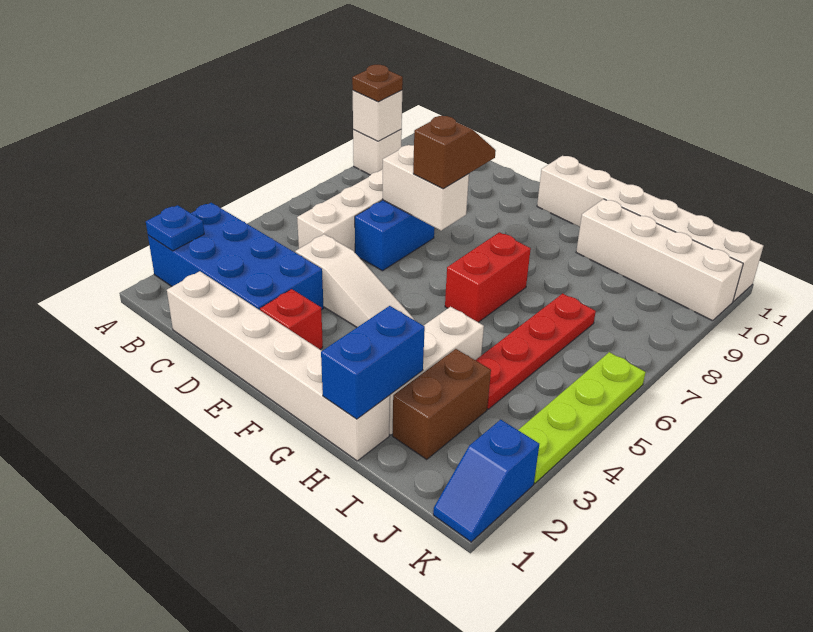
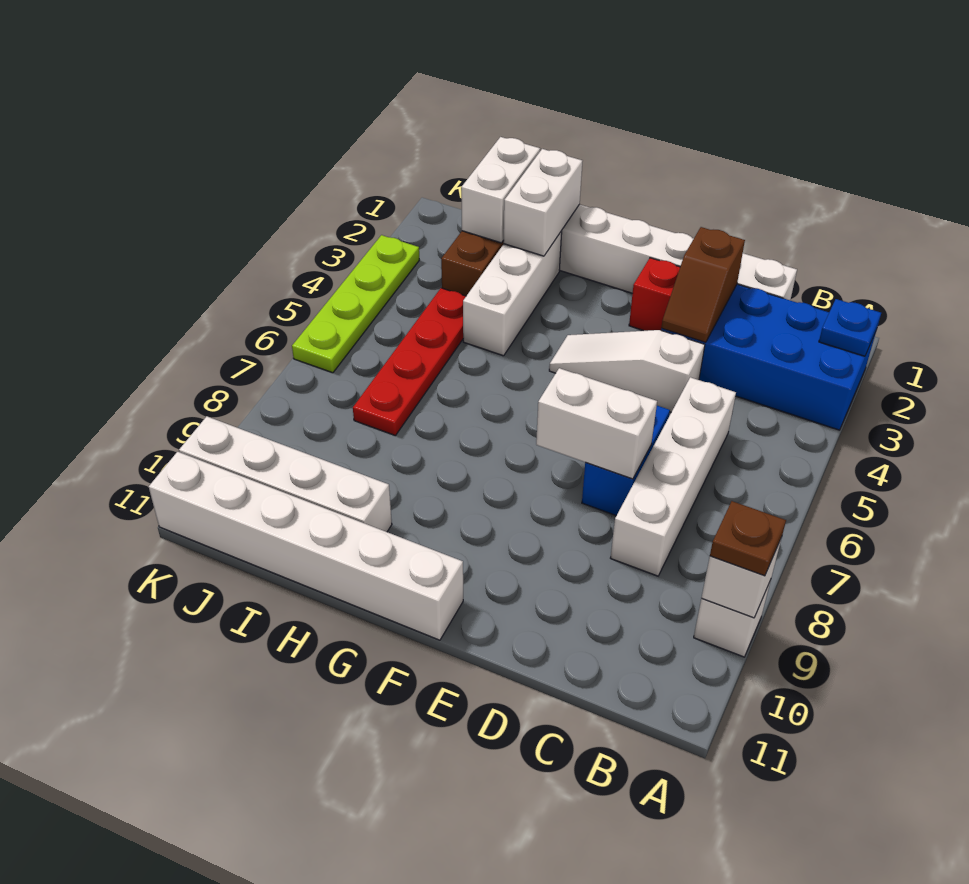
brown slope E7:E8 level 3 top 7 -> brown slope D2:D3 level 2 top 2
red brick G6:G7 level 1 -> none
blue brick H1:H2 level 2 -> white brick H1:H2 level 2
none -> white brick I1:I2 level 2
blue slope K1:K2 level 1 top 2 -> none

